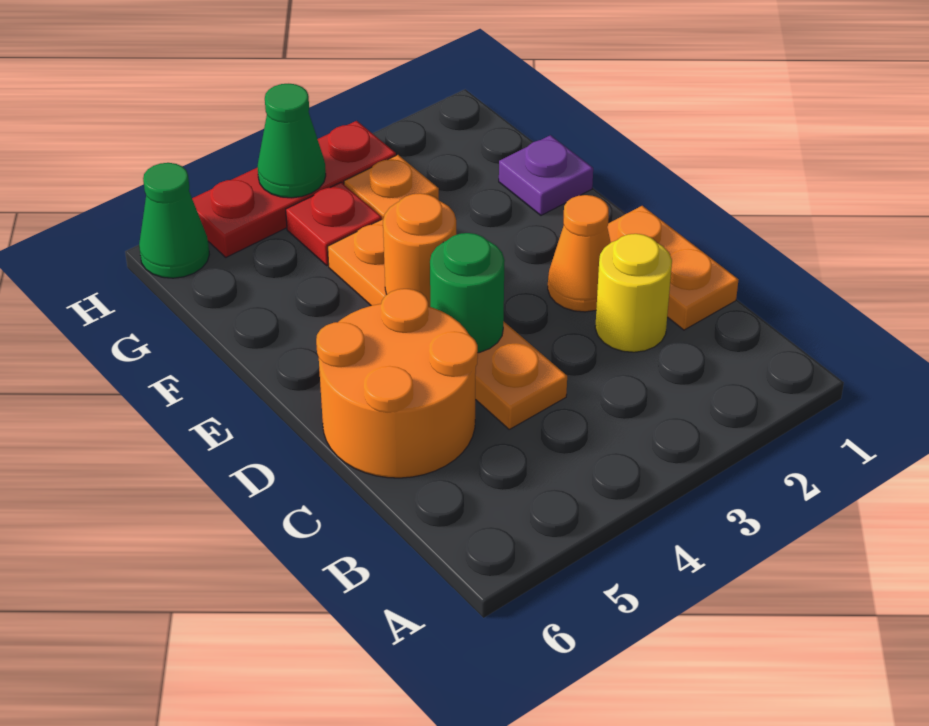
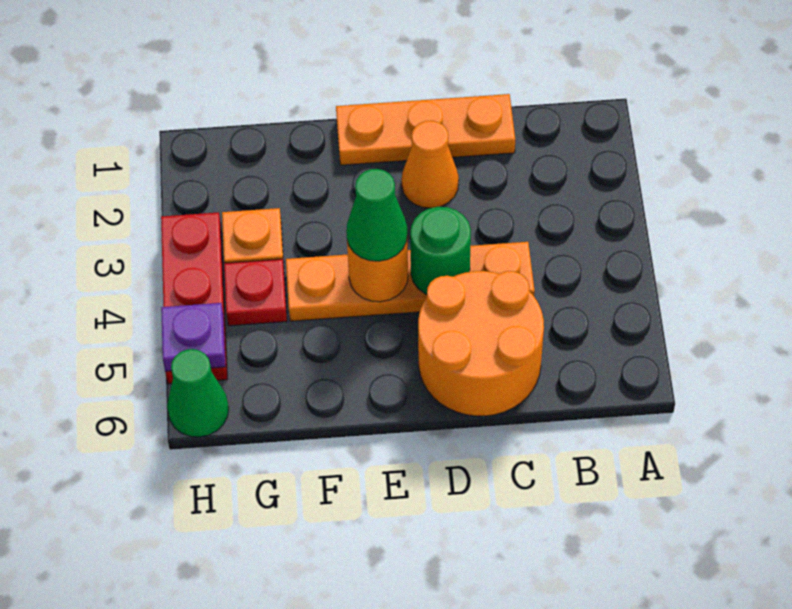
orange plate C1:D1 level 1 -> orange plate C1:E1 level 1
yellow round brick C2 level 1 -> none
purple plate F1 level 1 -> purple plate H5 level 2
green cone H4 level 2 -> green cone E4 level 3

